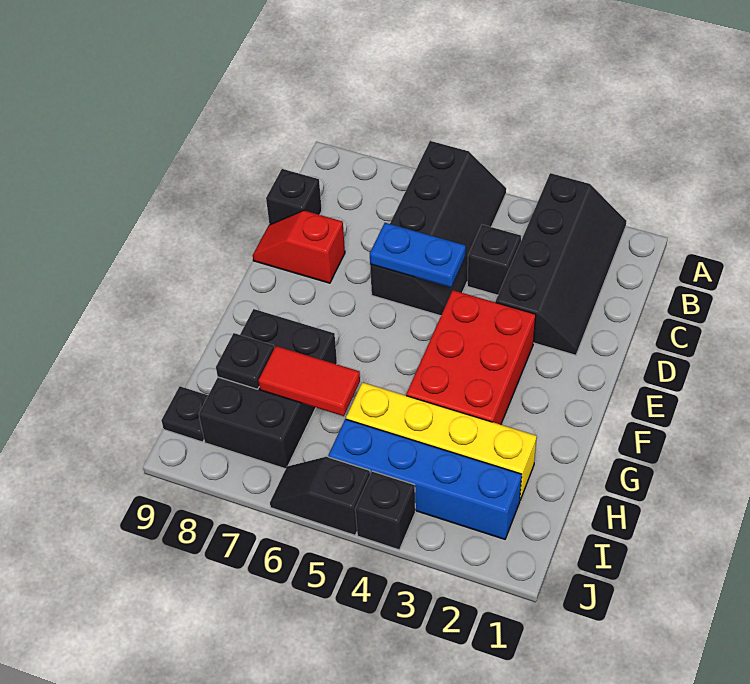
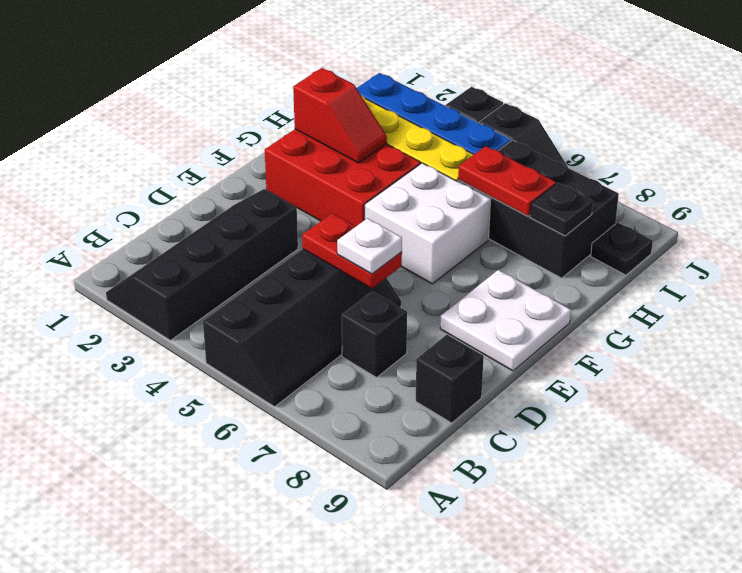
black slope A5:D6 level 1 top 6 -> black slope A5:D6 level 1 top 5
black brick C4 level 1 -> black brick C7 level 1
blue plate D5:D6 level 2 -> red plate D5:D6 level 2
none -> white plate D6 level 3
red slope D8:D9 level 1 top 8 -> red slope G2:G3 level 2 top 2
red brick E3:G4 level 1 -> red brick F2:G4 level 1
none -> white plate E8:F9 level 1
none -> white brick F5:G6 level 1
black brick G7:I8 level 1 -> black brick H6:I8 level 1
red tile H6:H7 level 2 -> red plate H6:H7 level 2

